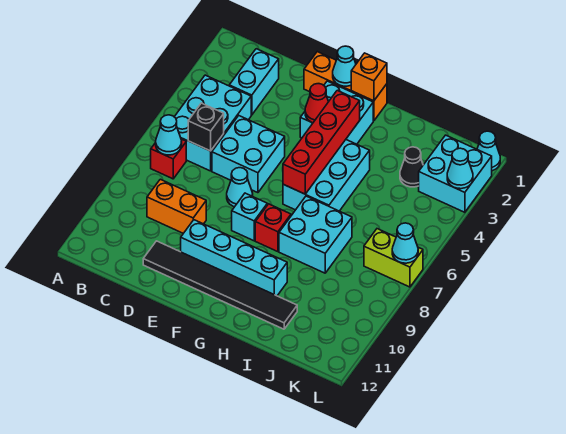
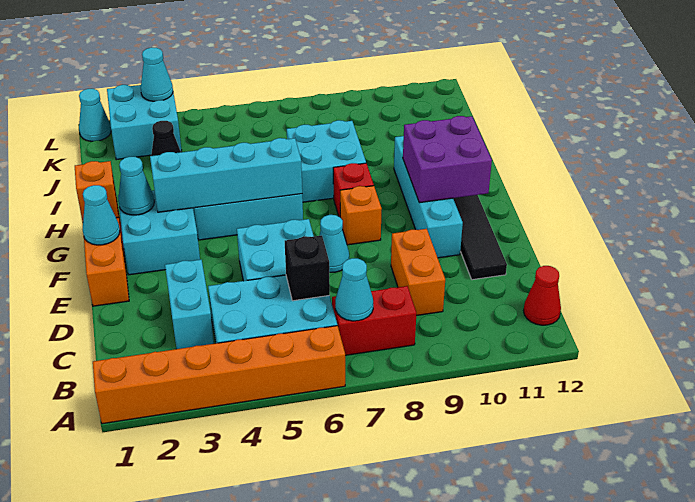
none -> orange brick A1:A6 level 1
red brick B7 level 1 -> red brick B7:B8 level 1
cyan brick C2:C3 level 1 -> cyan brick C3:D3 level 1
red cone F3 level 2 -> red cone B12 level 1
cyan brick F8 level 1 -> orange brick F8 level 1
none -> purple brick F10:G11 level 2
red brick G3:G6 level 2 -> cyan brick G3:G6 level 2
lime brick K7:L7 level 1 -> none
cyan cone L7 level 2 -> cyan cone G2 level 2

